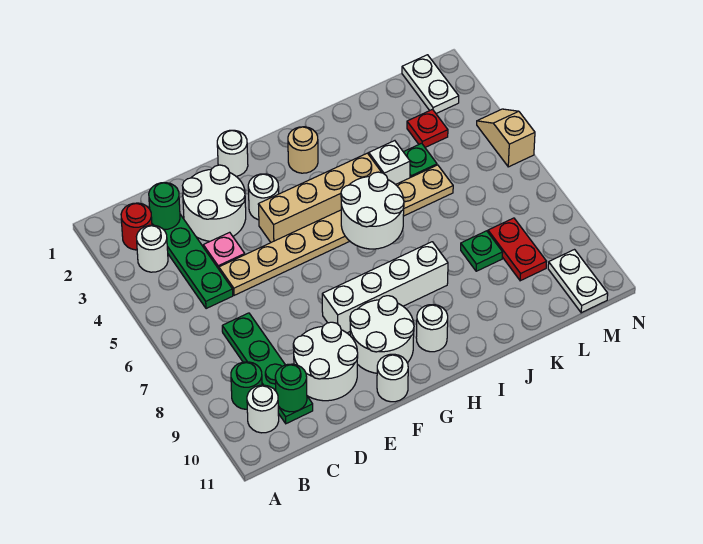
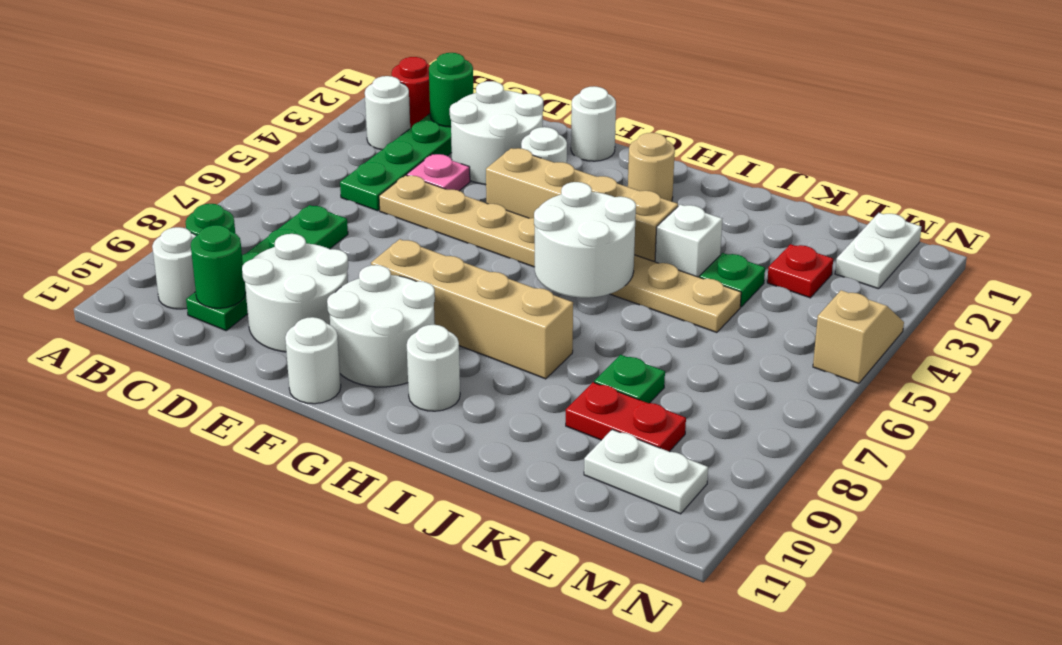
white brick F8:I8 level 1 -> tan brick F8:I8 level 1
red plate L8:L9 level 1 -> red plate K9:L9 level 1
white plate M10:M11 level 1 -> white plate L10:M10 level 1

